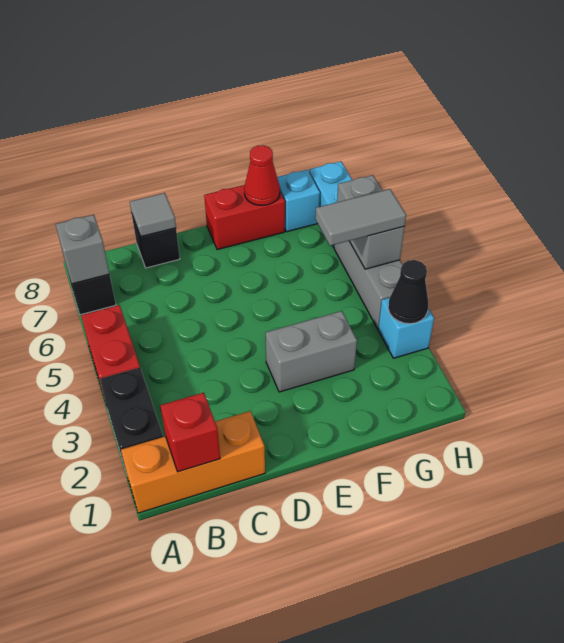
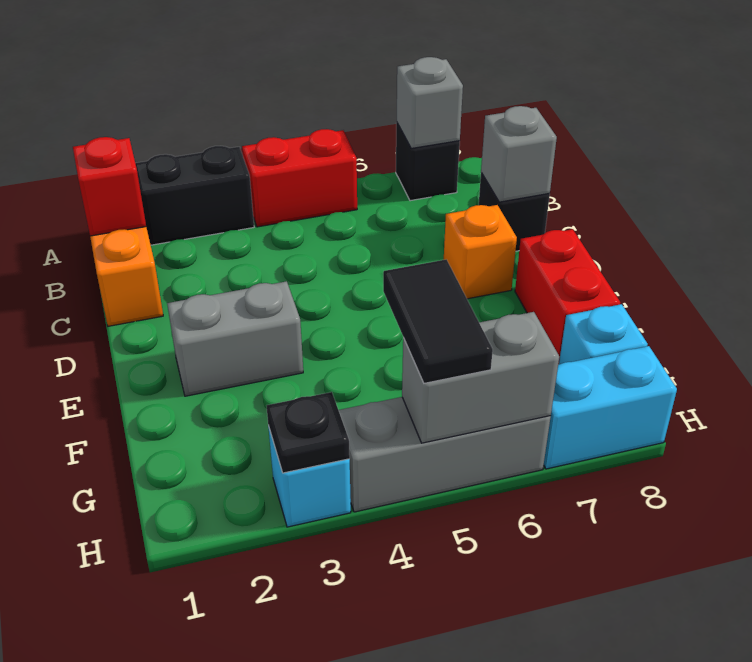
grey tile C8 level 2 -> grey brick C8 level 2
none -> orange brick D7 level 1
grey brick E3:F3 level 1 -> grey brick E2:E3 level 1
red cone F8 level 2 -> none
grey tile G5:H5 level 3 -> black tile G5:H5 level 3
black cone H3 level 2 -> black plate H3 level 2

